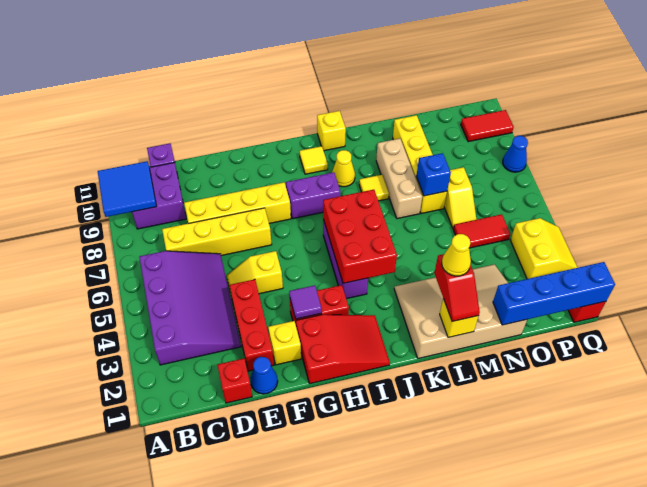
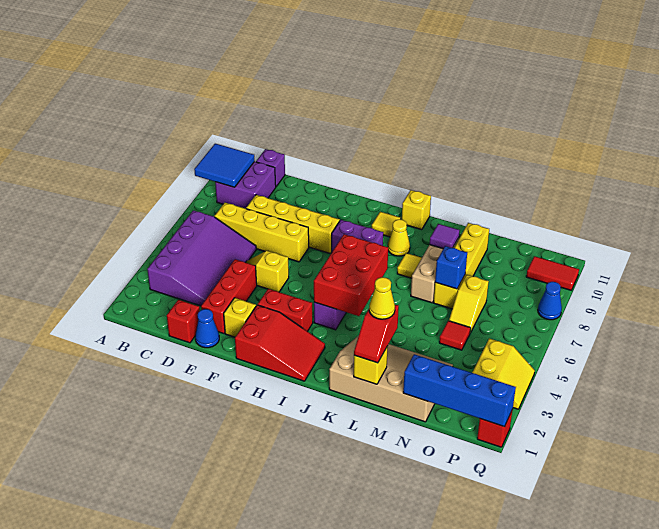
purple tile G3 level 2 -> purple tile L9 level 2
red tile N5:O5 level 1 -> red tile N5 level 1

